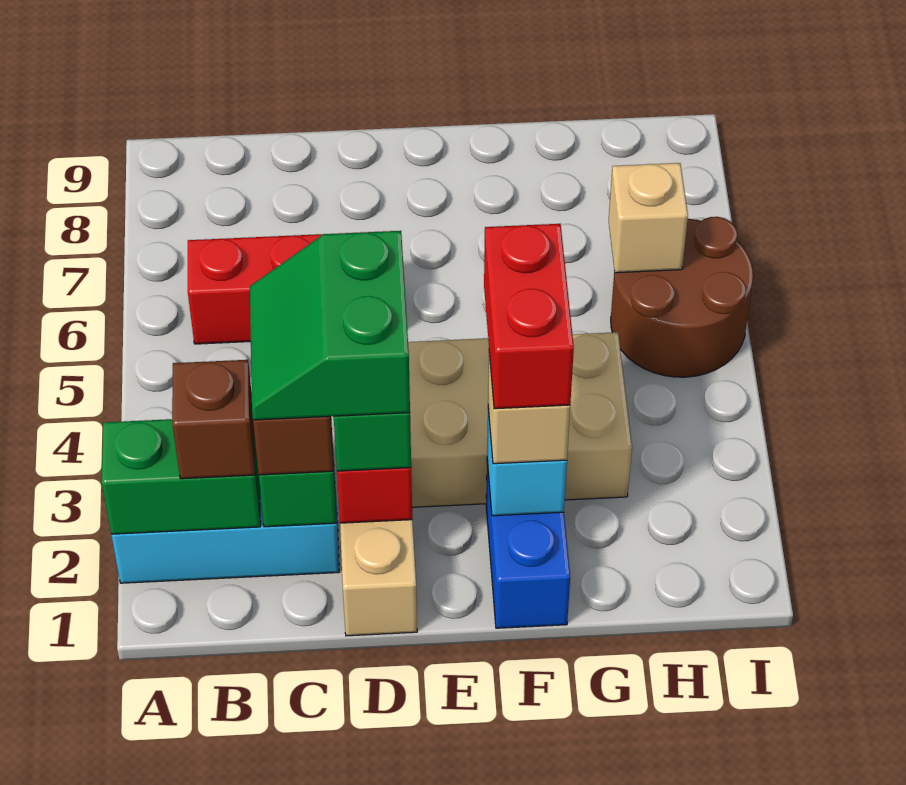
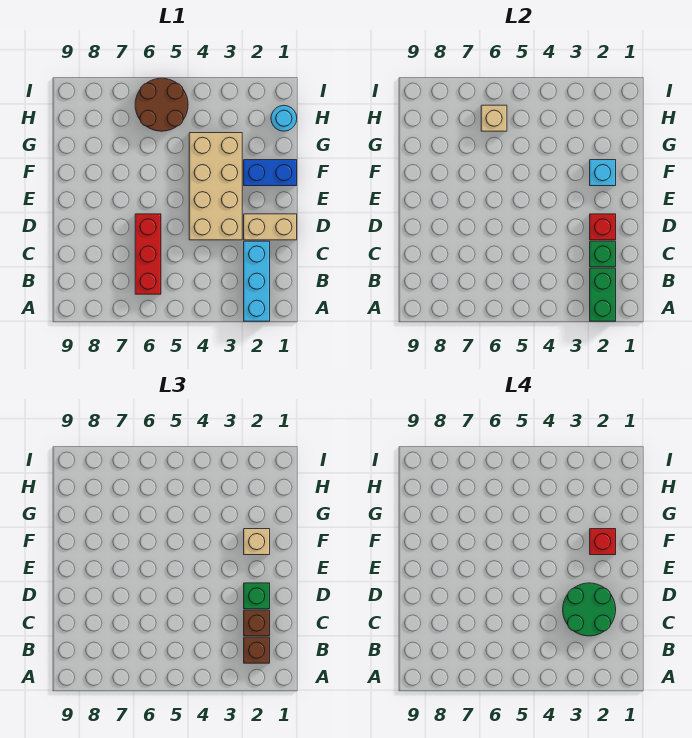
green slope C2:D3 level 4 top D -> green round brick C2:D3 level 4
red brick F2:F3 level 4 -> red brick F2 level 4
none -> cyan round brick H1 level 1

